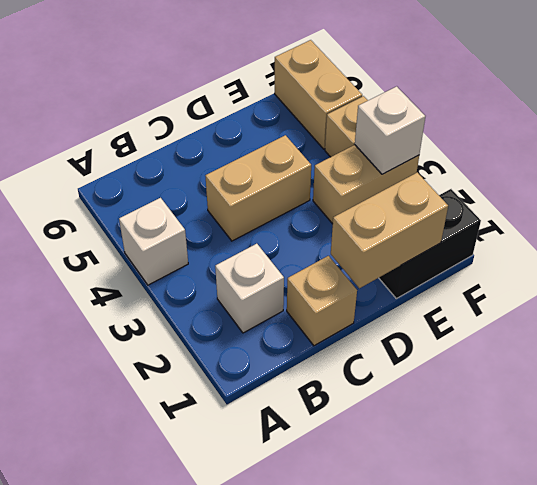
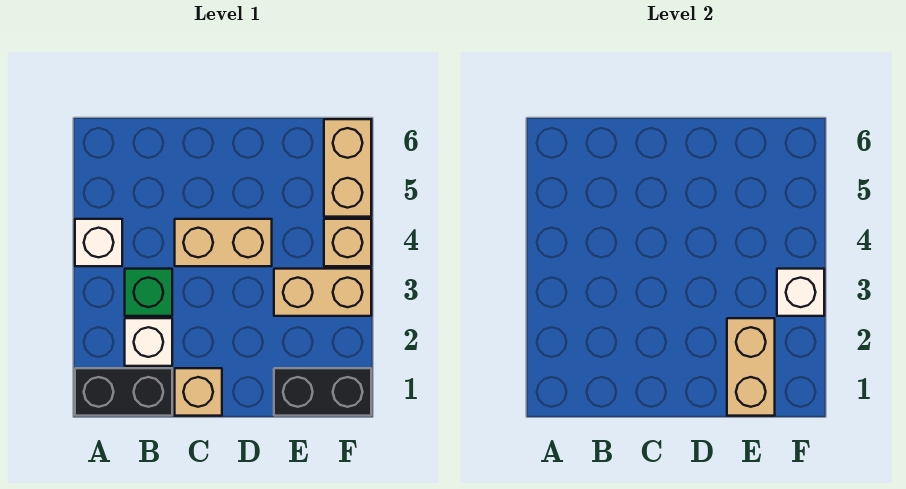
none -> black brick A1:B1 level 1
none -> green brick B3 level 1
tan brick D1:E1 level 2 -> tan brick E1:E2 level 2

